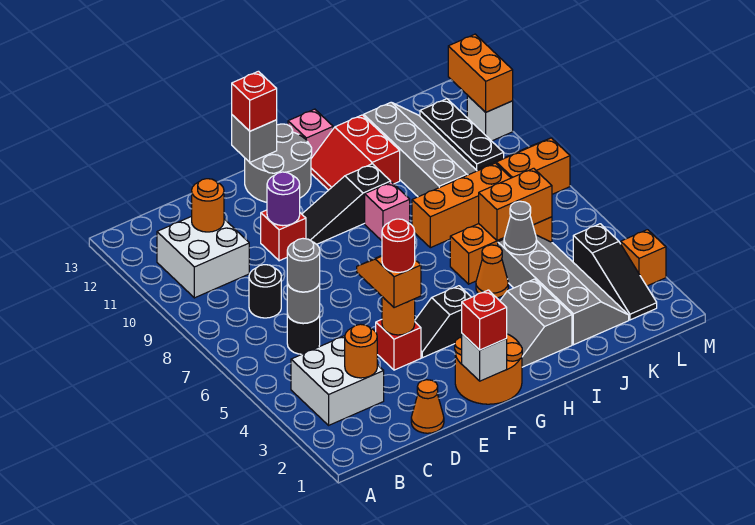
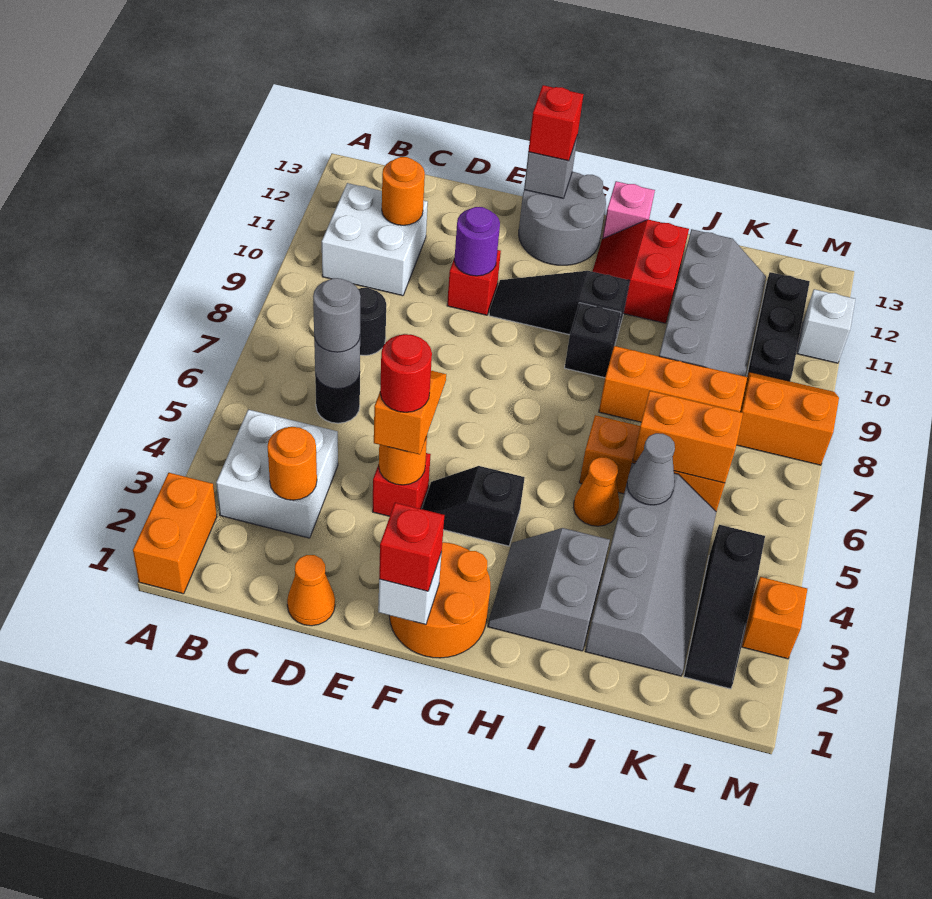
pink brick H9 level 1 -> black brick H9 level 1
orange brick M11:M12 level 2 -> orange brick A1:A2 level 1

